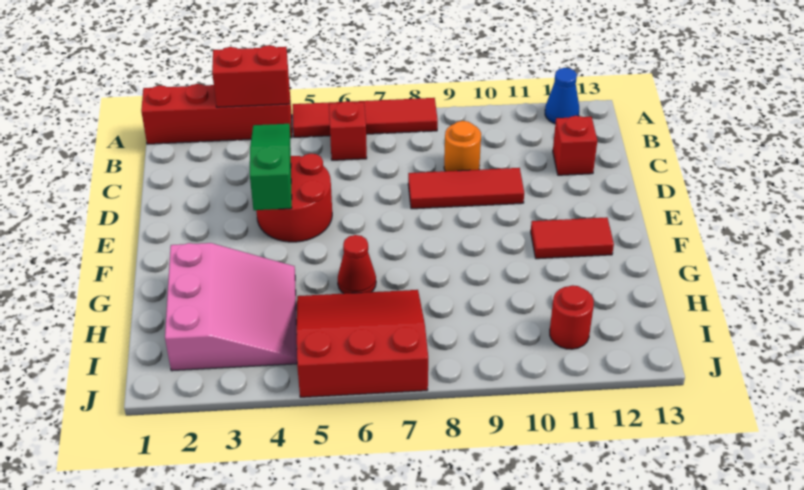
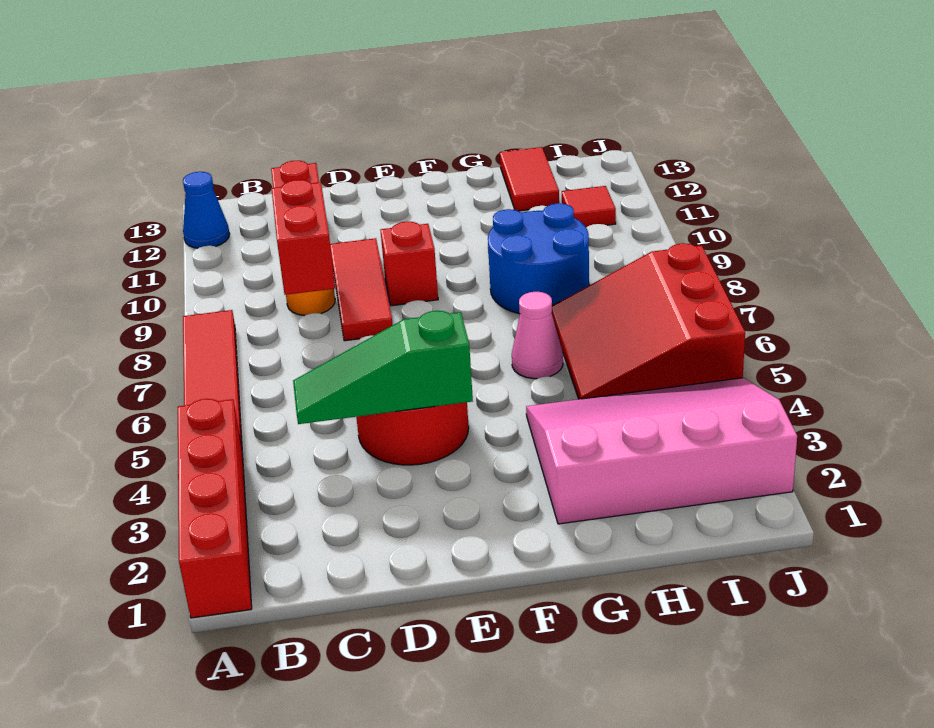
red brick A3:A4 level 2 -> red brick C8:C9 level 2
red brick B6 level 1 -> red brick E9 level 1
red tile F11:F12 level 1 -> red tile H12:H13 level 1
pink slope G2:I4 level 1 top 2 -> pink slope G2:J4 level 1 top 2
red cone G6 level 1 -> pink cone G6 level 1
none -> blue round brick G8:H9 level 1
red round brick I11 level 1 -> red tile I11 level 1

